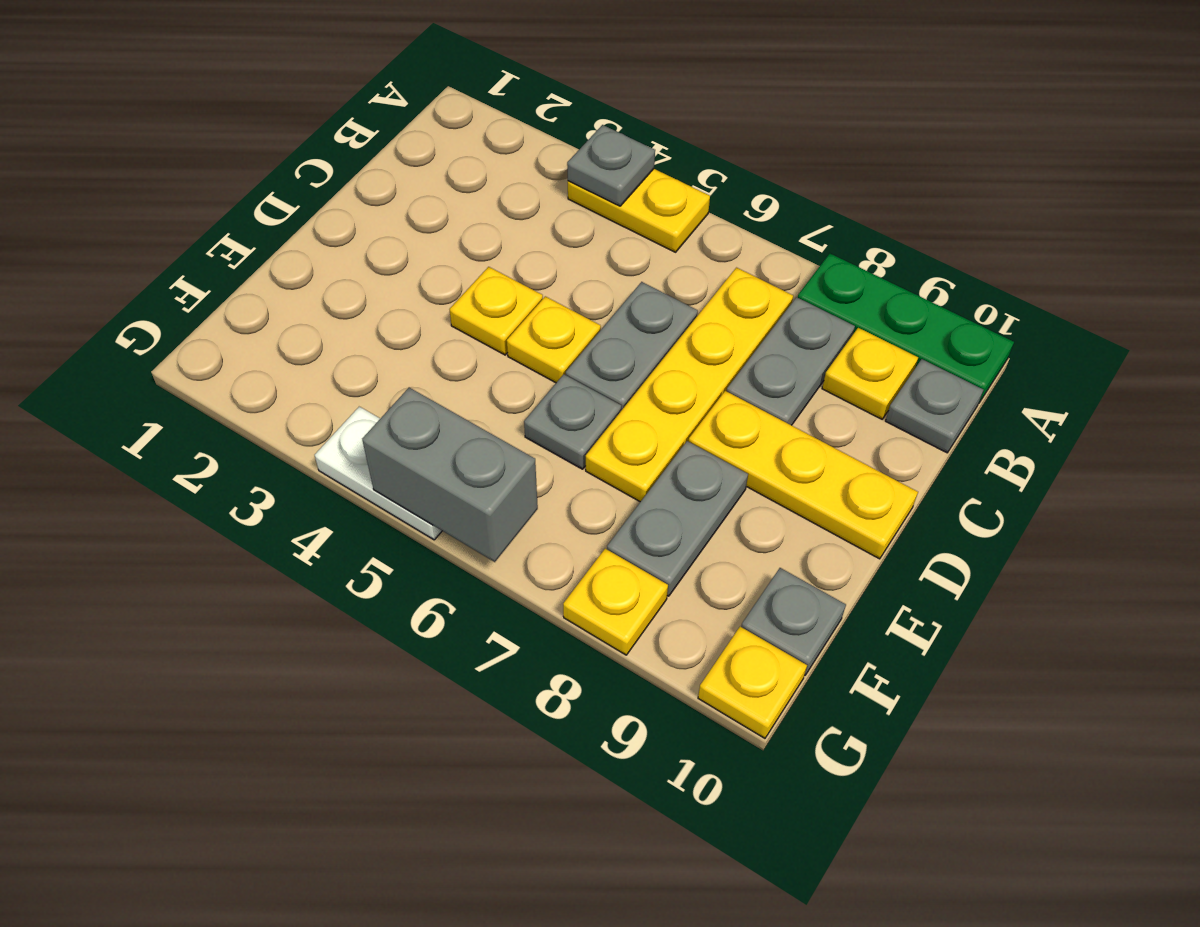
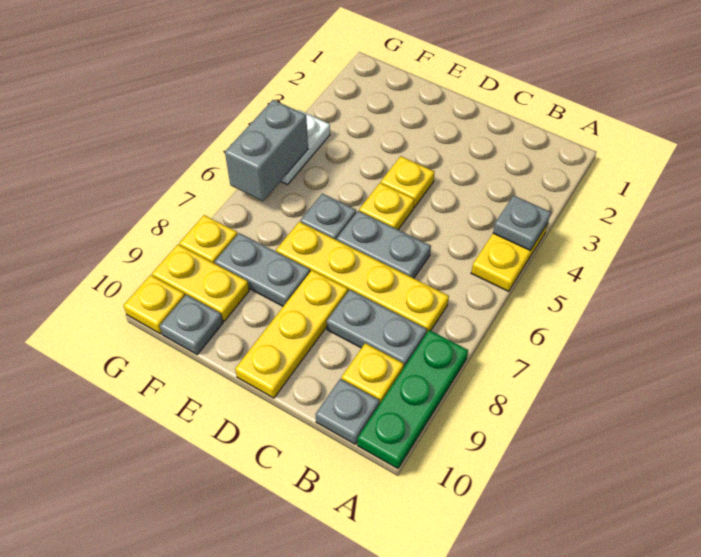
none -> yellow plate F9:G9 level 1

